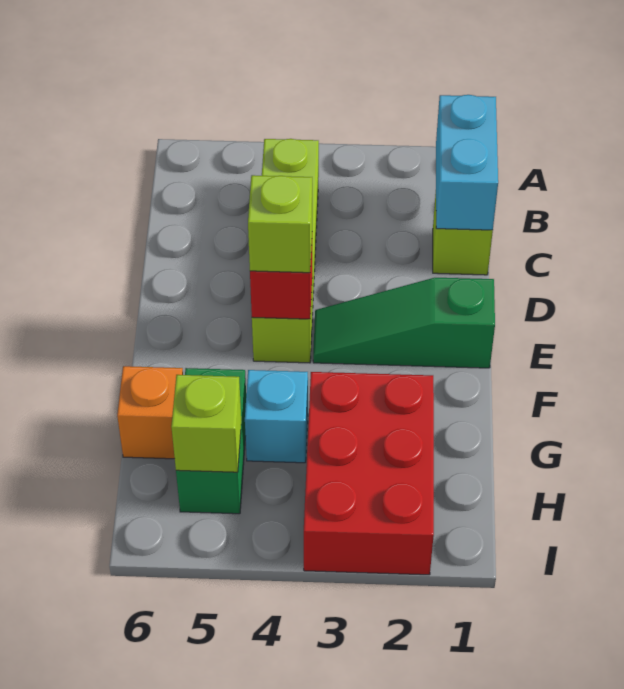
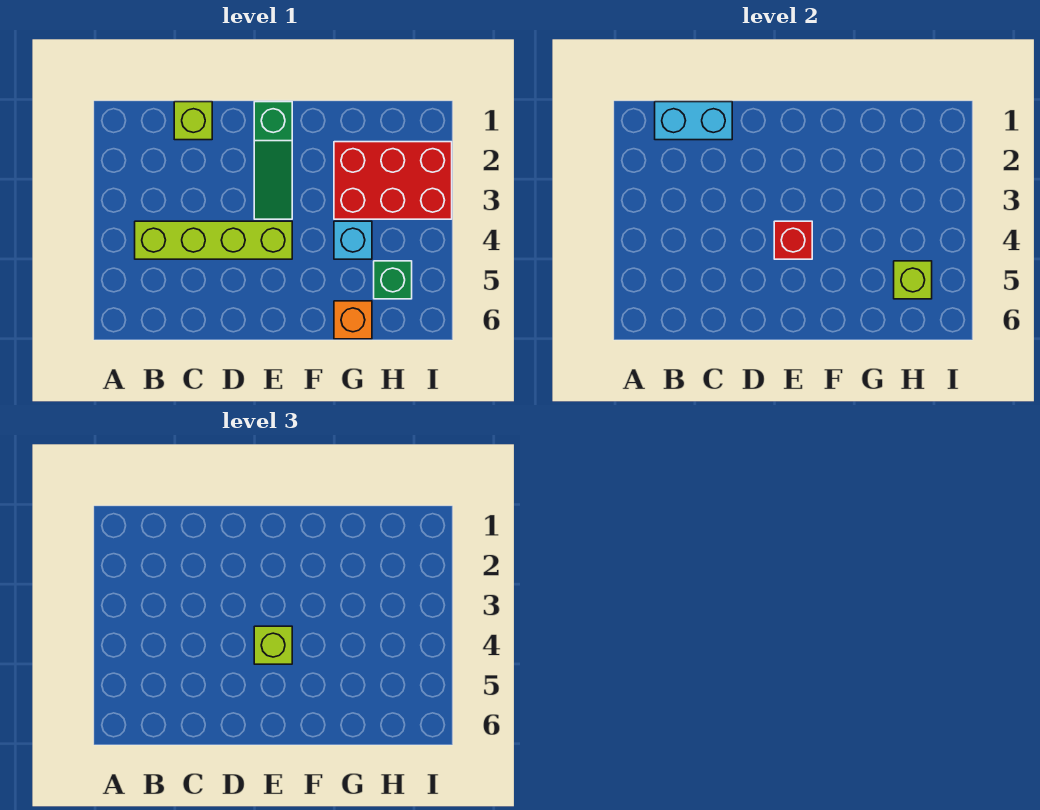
green brick G5:H5 level 1 -> green brick H5 level 1

